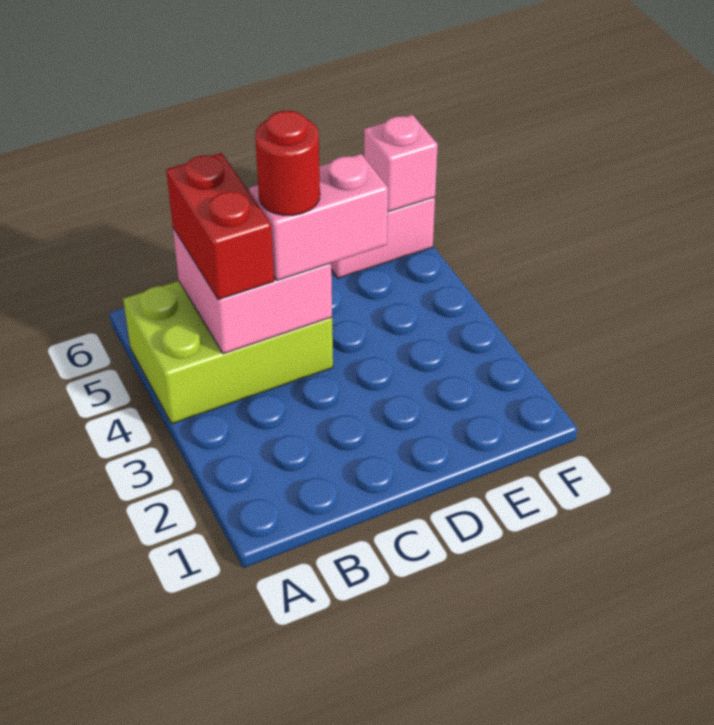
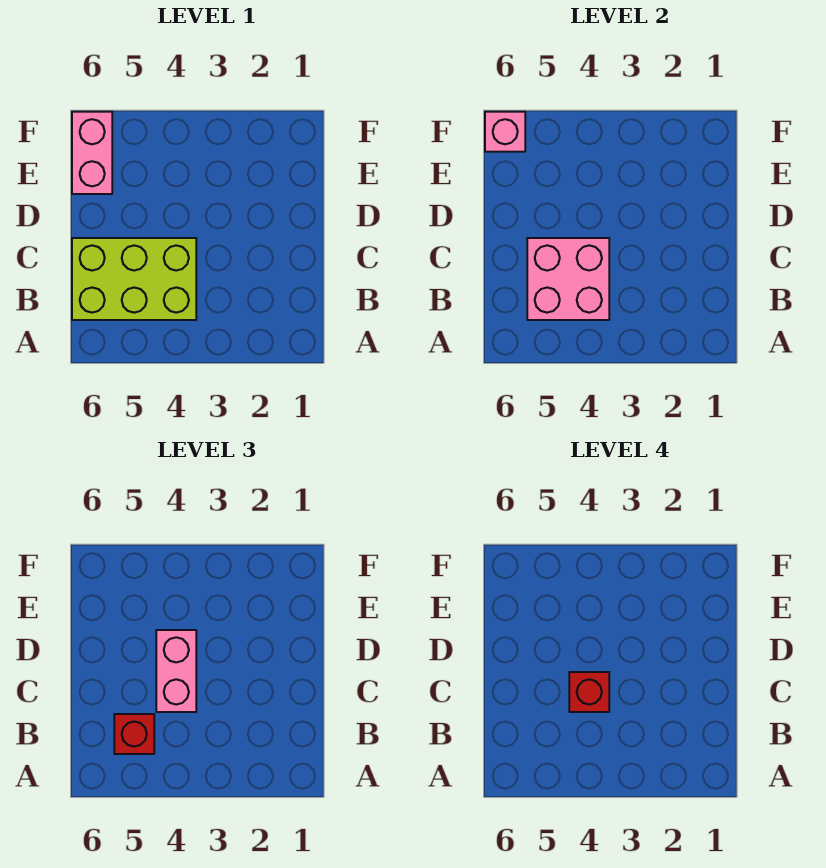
lime brick A4:C5 level 1 -> lime brick B4:C6 level 1
red brick B4:B5 level 3 -> red brick B5 level 3
red round brick C4 level 4 -> red brick C4 level 4

